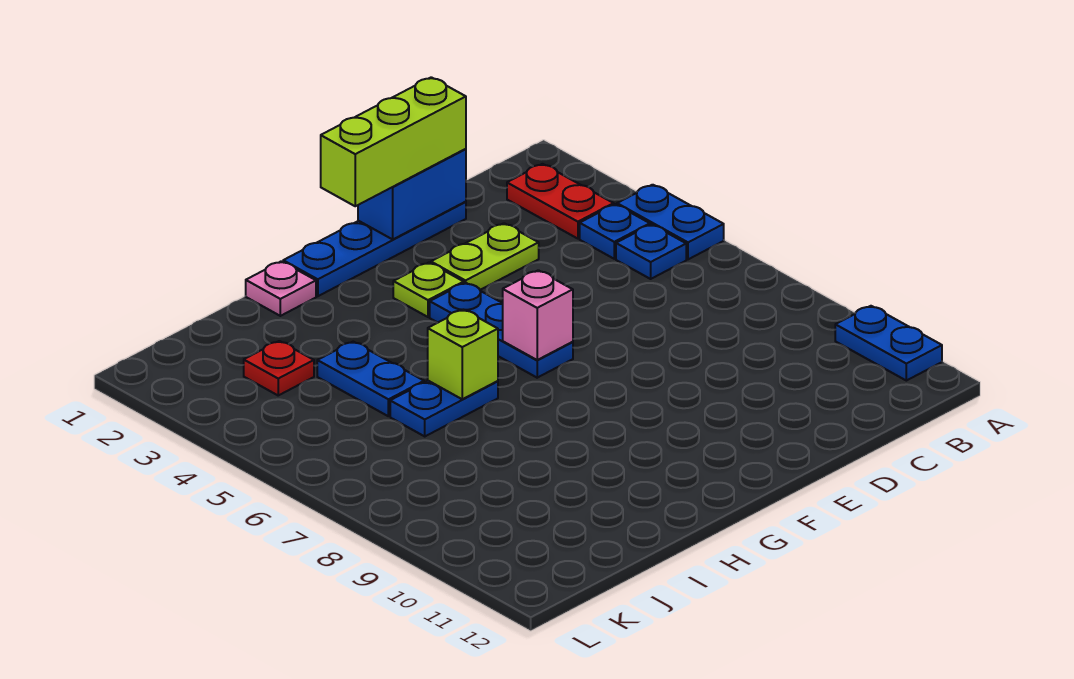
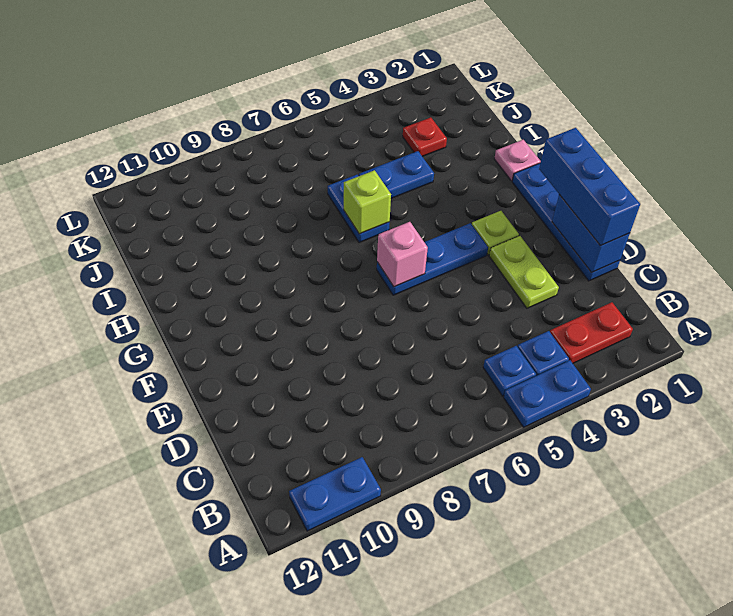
lime brick D1:F1 level 3 -> blue brick D1:F1 level 3

